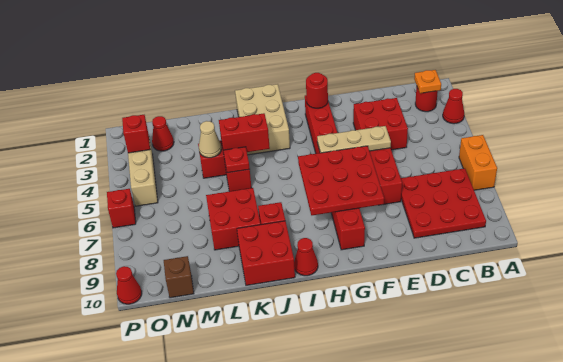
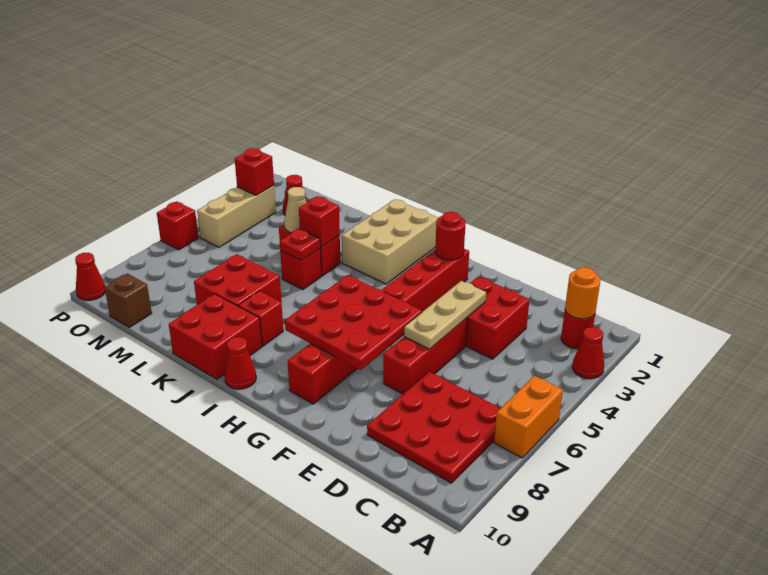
orange plate B2 level 2 -> orange round brick B2 level 2
tan plate E5:G5 level 2 -> tan plate E4:E6 level 2
red brick J4:K4 level 2 -> red brick K4 level 2

